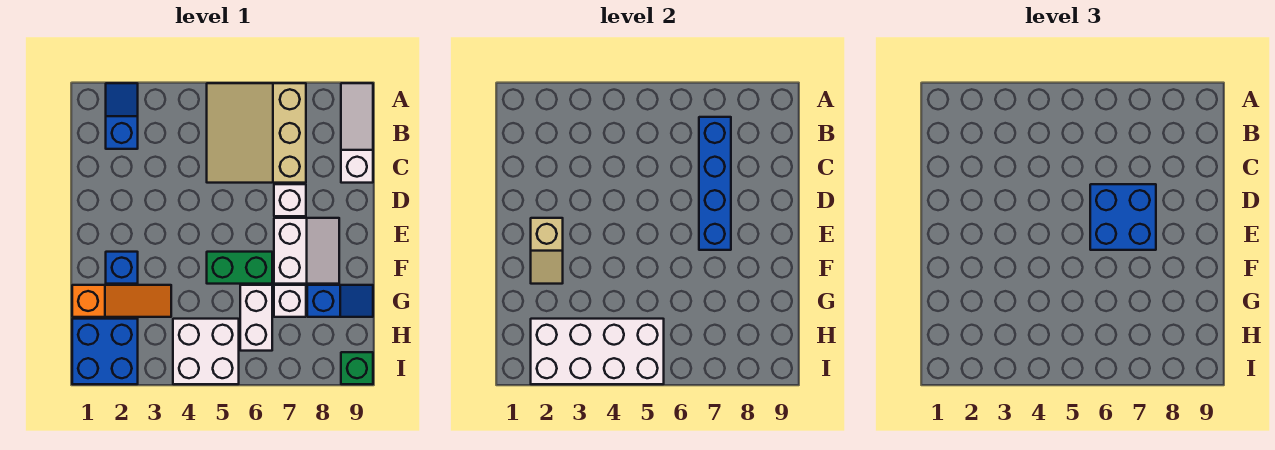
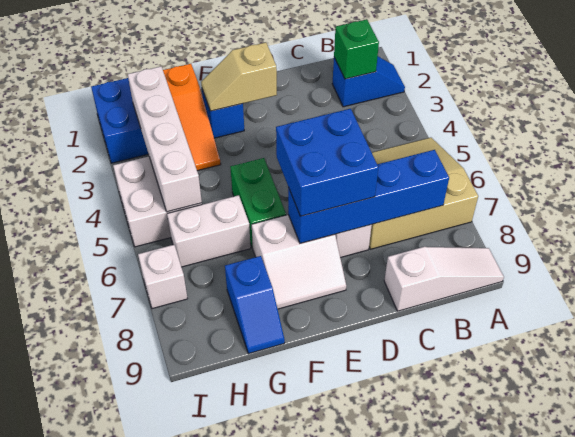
white brick G7 level 1 -> white brick I7 level 1
white brick H2:I5 level 2 -> white brick H2:H5 level 2
green brick I9 level 1 -> green brick B2 level 2

